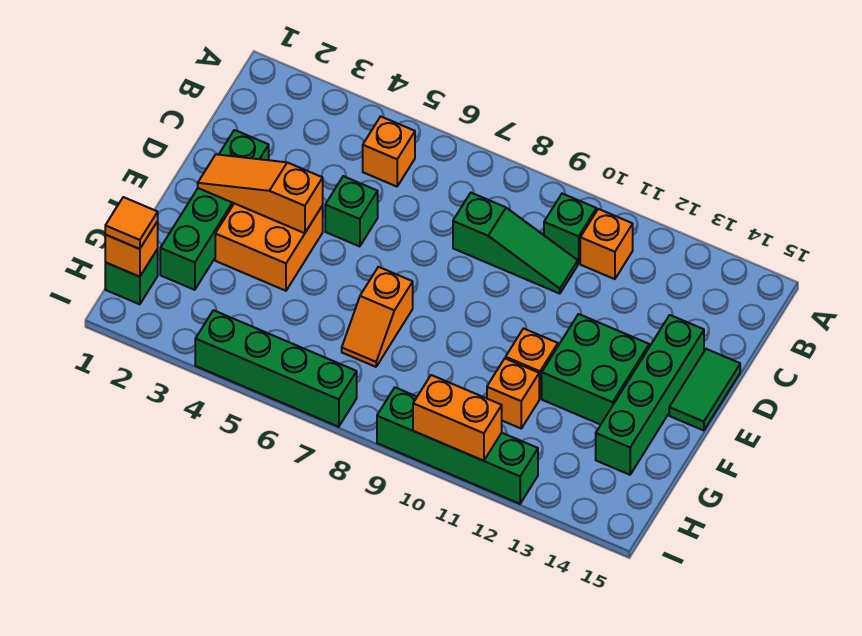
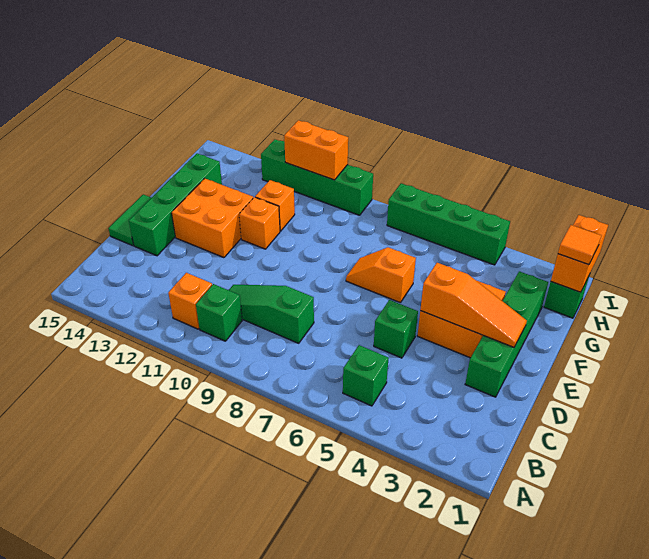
orange brick B5 level 1 -> green brick B5 level 1
green brick E12:F13 level 1 -> orange brick E12:F13 level 1
orange slope F7:G7 level 1 top F -> orange slope F6:F7 level 1 top 6
orange brick H1 level 2 -> orange brick H1:I1 level 2

